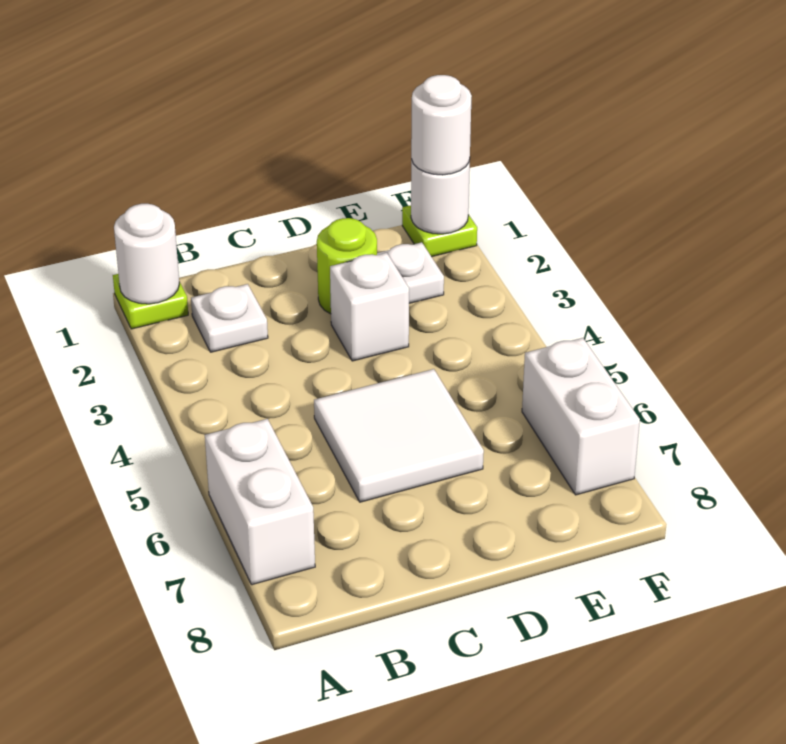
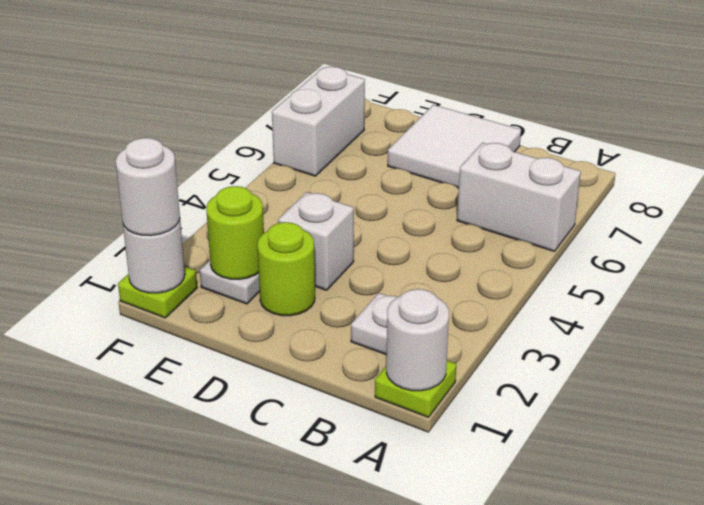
white brick A6:A7 level 1 -> white brick A6:B6 level 1
white tile C5:D6 level 1 -> white tile C7:D8 level 1
none -> lime round brick E2 level 2

